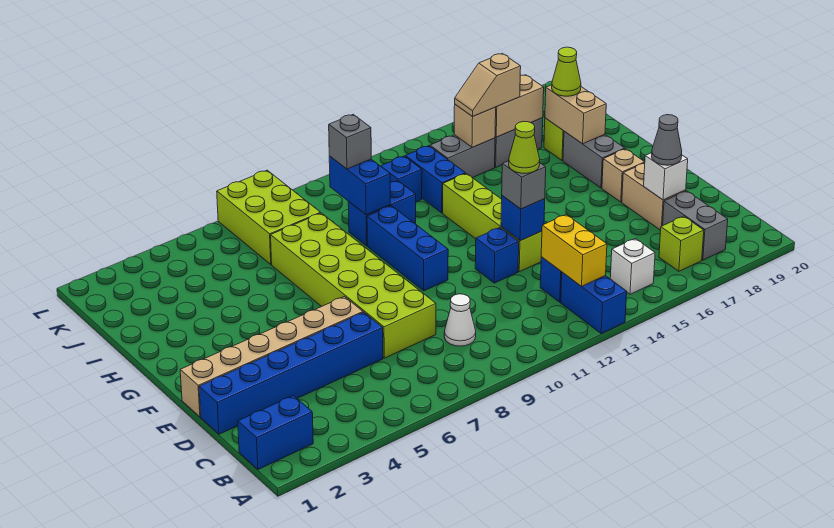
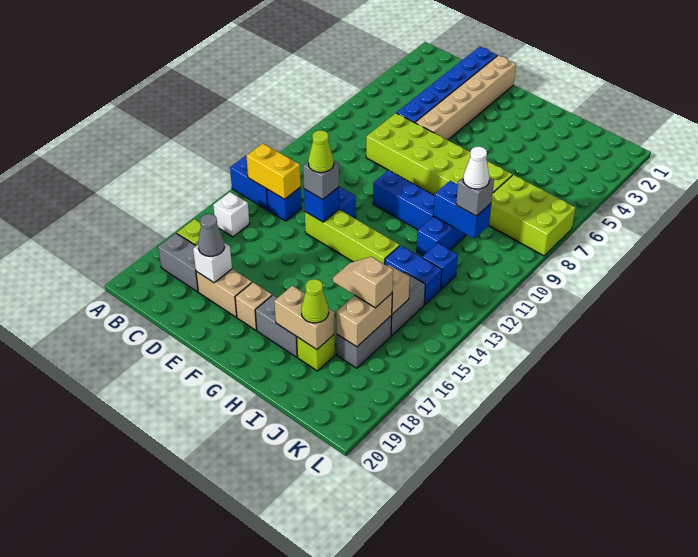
blue brick B1:B2 level 1 -> none
white cone C9 level 1 -> white cone J10 level 4
tan slope J15:J16 level 3 top 16 -> tan slope I16:J16 level 3 top J

